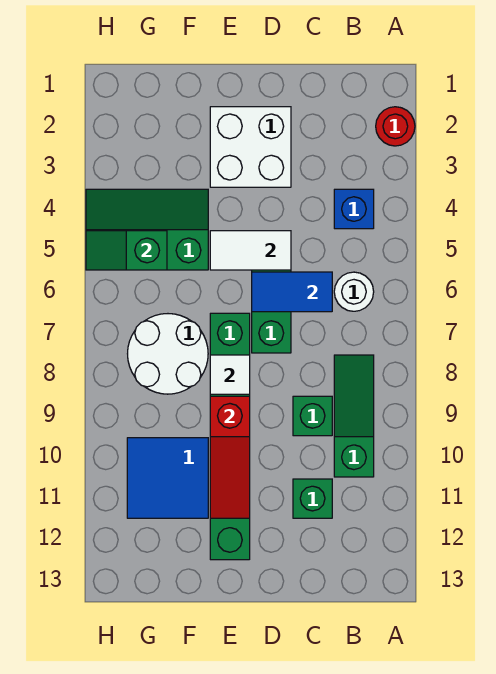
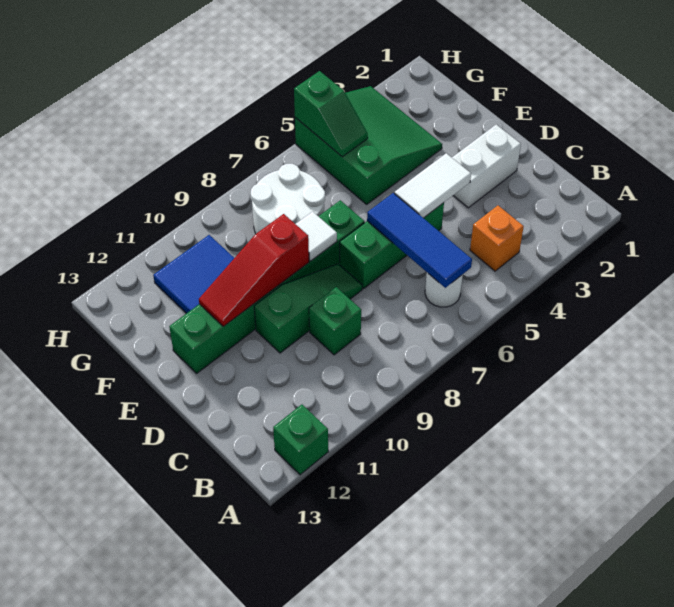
red round brick A2 level 1 -> none
blue brick B4 level 1 -> orange brick B4 level 1
green slope B8:B10 level 1 top 10 -> green slope D8:D10 level 1 top 10
blue tile C6:D6 level 2 -> blue tile B6:D6 level 2
green brick C11 level 1 -> green brick A12 level 1
white brick D2:E3 level 1 -> white brick D2:D3 level 1
white tile D5:E5 level 2 -> white tile D4:D5 level 2
green slope F4:H5 level 1 top 5 -> green slope F3:H5 level 1 top 5
green slope G5:H5 level 2 top G -> green slope G5:H5 level 2 top H

